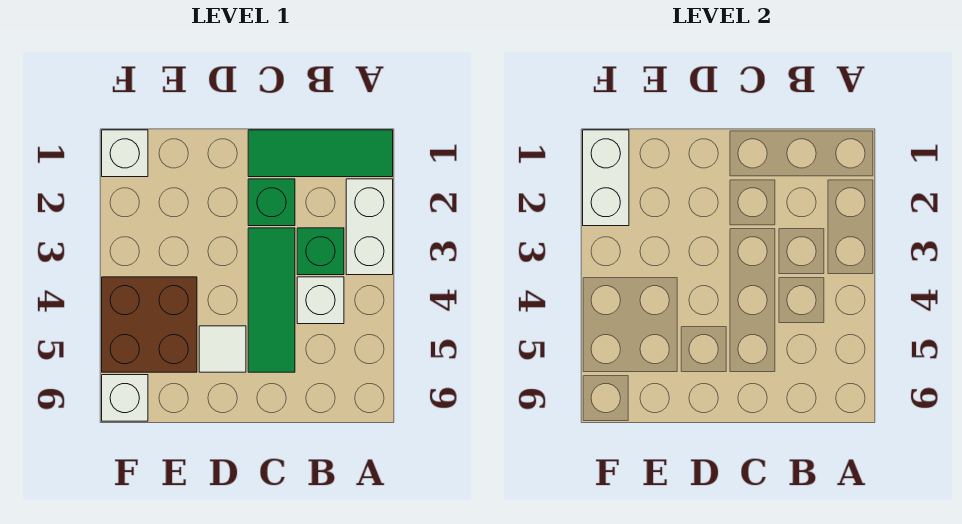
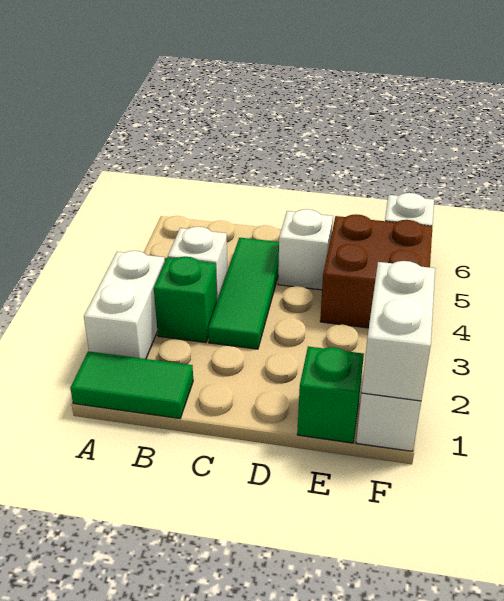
green tile A1:C1 level 1 -> green tile A1:B1 level 1
green brick C2 level 1 -> green brick E1 level 1
white tile D5 level 1 -> white brick D5 level 1

